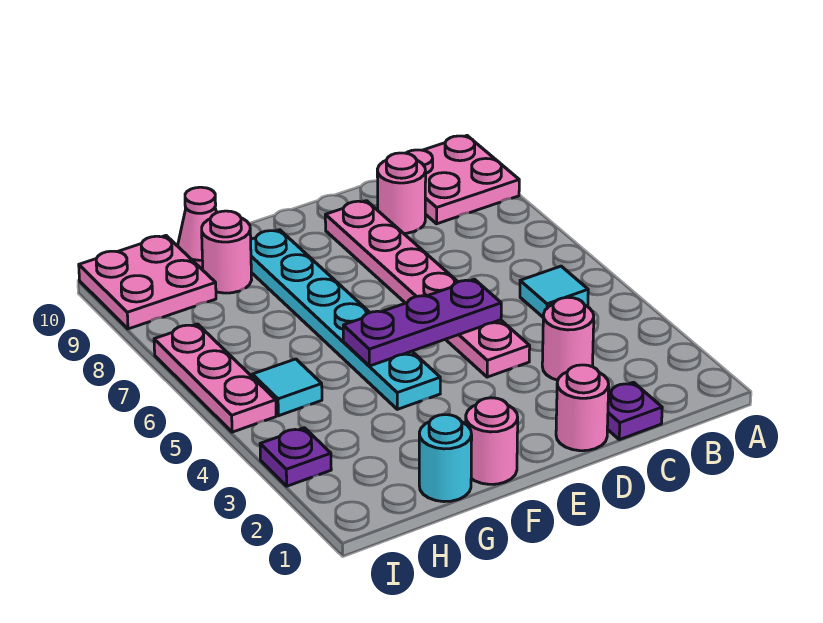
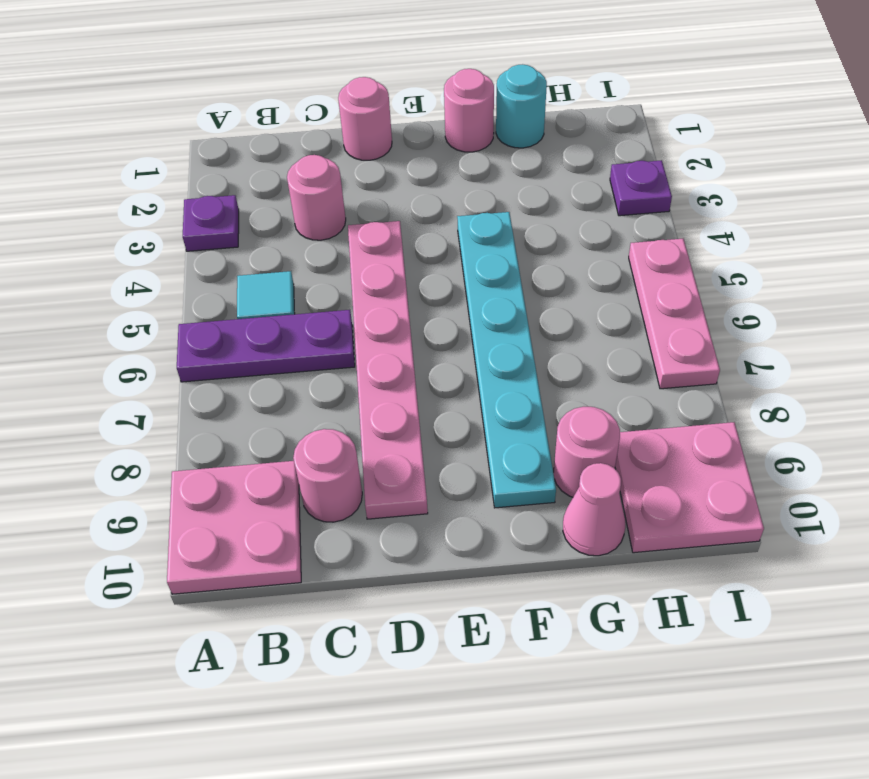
purple plate C1 level 1 -> purple plate A3 level 1
purple plate D5:F5 level 2 -> purple plate A6:C6 level 1
cyan tile H5 level 1 -> none

